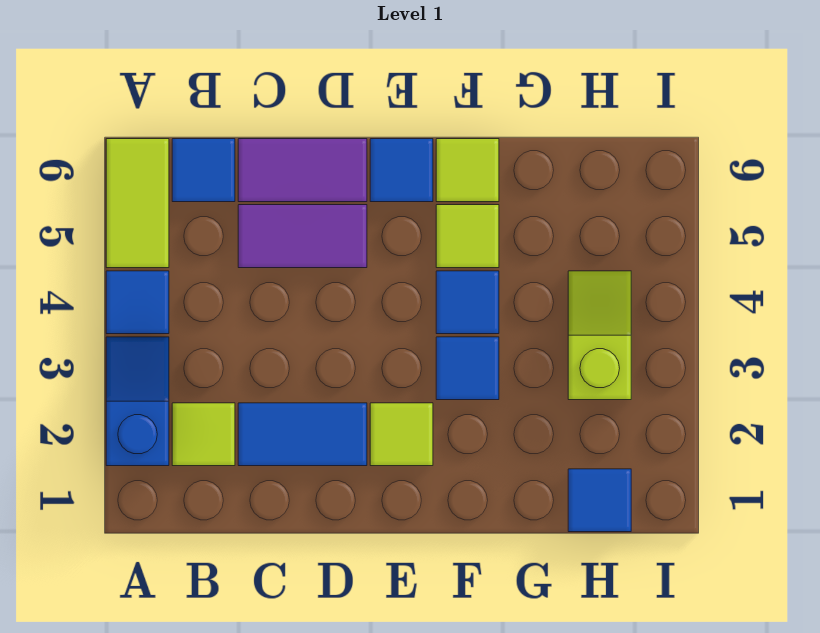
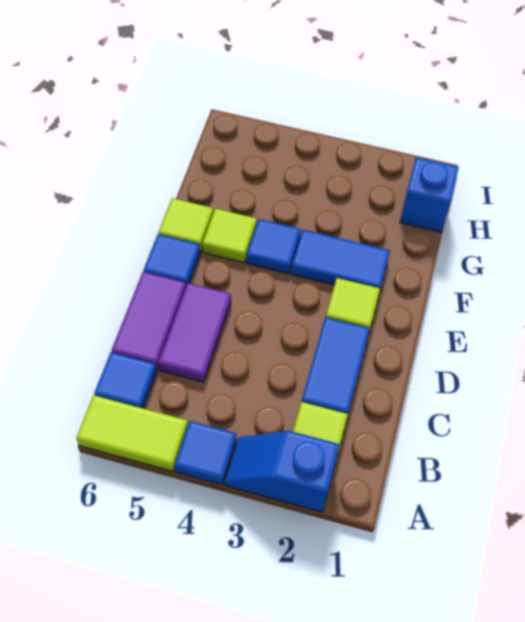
blue tile F3 level 1 -> blue tile F2:F3 level 1
blue tile H1 level 1 -> blue brick H1 level 1
lime slope H3:H4 level 1 top 3 -> none

